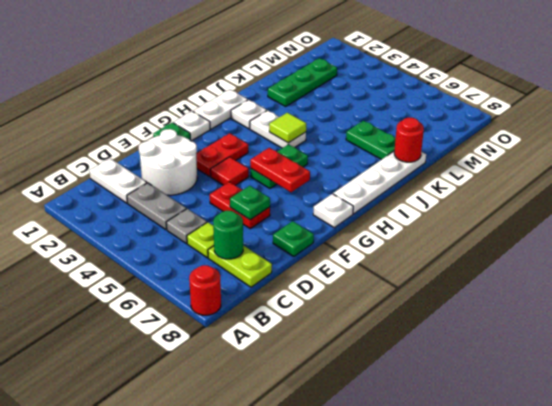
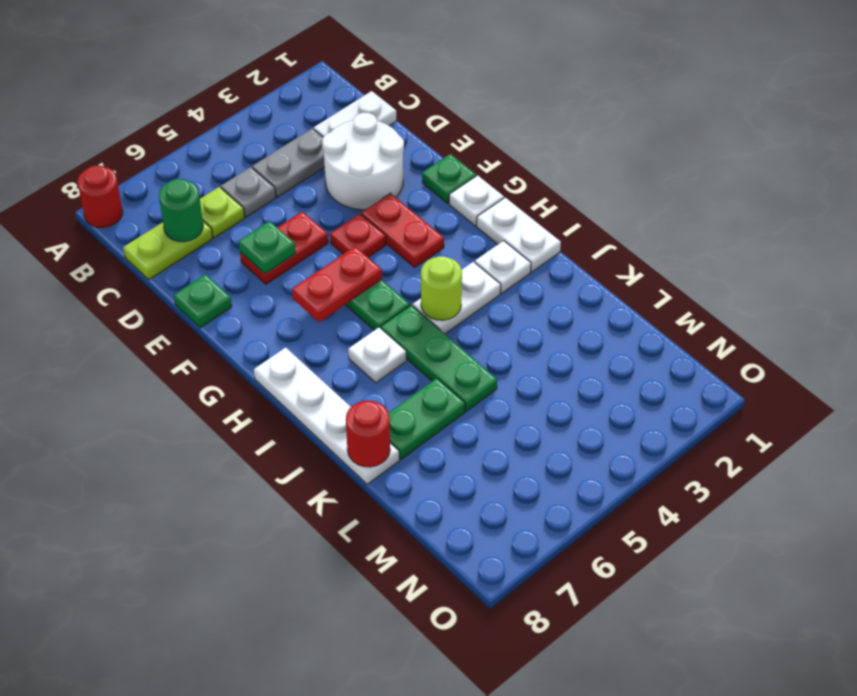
red tile F4 level 1 -> red plate F4 level 1
white plate G8 level 1 -> white plate I6 level 1
lime tile I4 level 2 -> lime round brick I4 level 2
green plate K2:M2 level 1 -> green plate I5:K5 level 1

